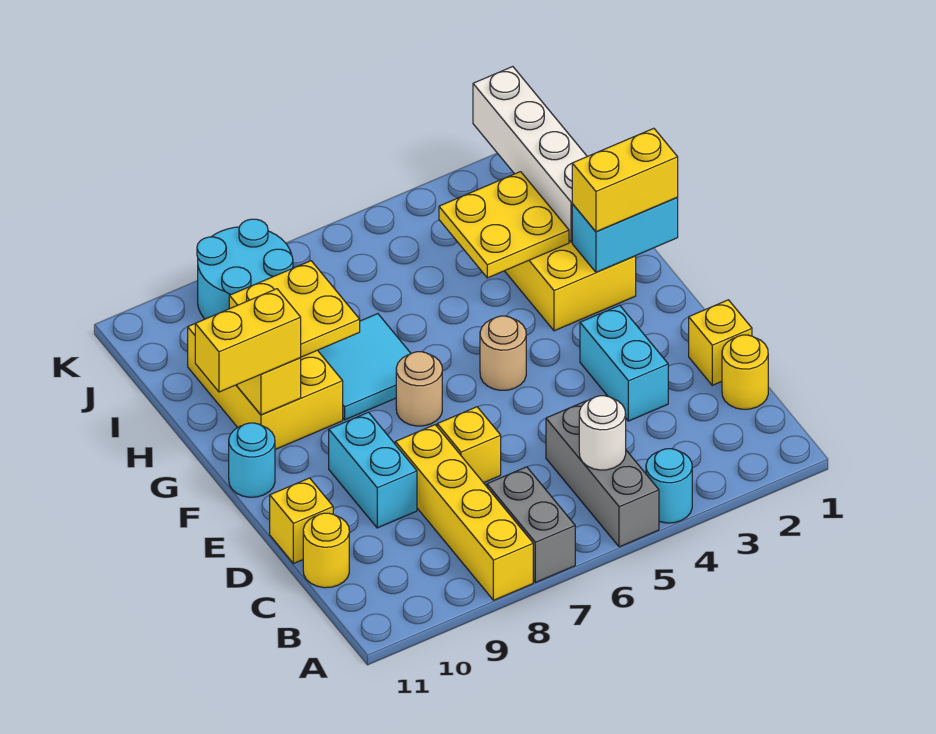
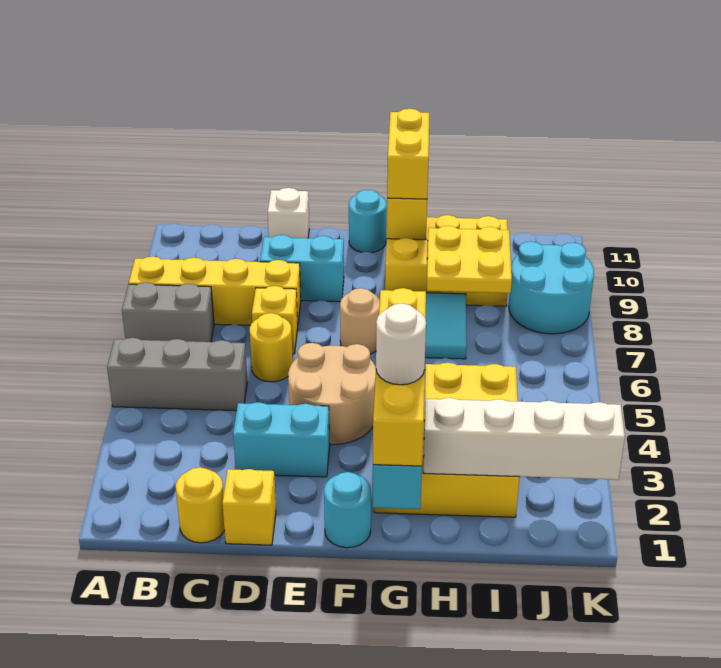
cyan round brick A4 level 1 -> cyan round brick F1 level 1
white round brick B5 level 2 -> white round brick G2 level 4
yellow round brick C11 level 1 -> yellow round brick D6 level 1
yellow brick D11 level 1 -> white brick D11 level 1
tan round brick F5 level 1 -> tan round brick E4:F5 level 1
yellow brick G1:G2 level 3 -> yellow brick G1:G4 level 3

